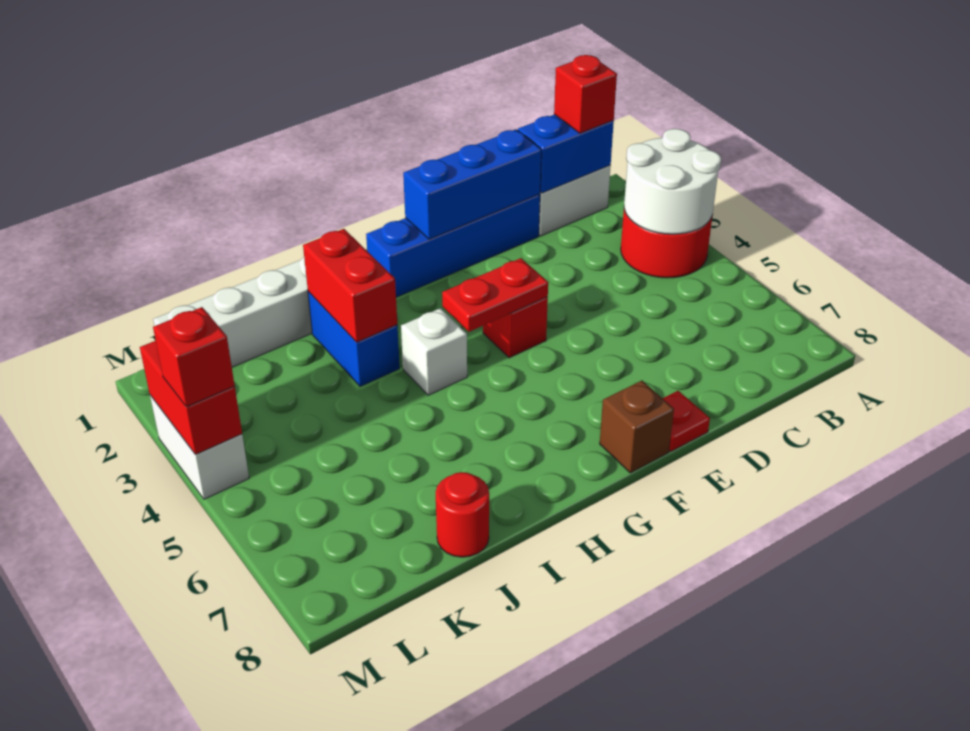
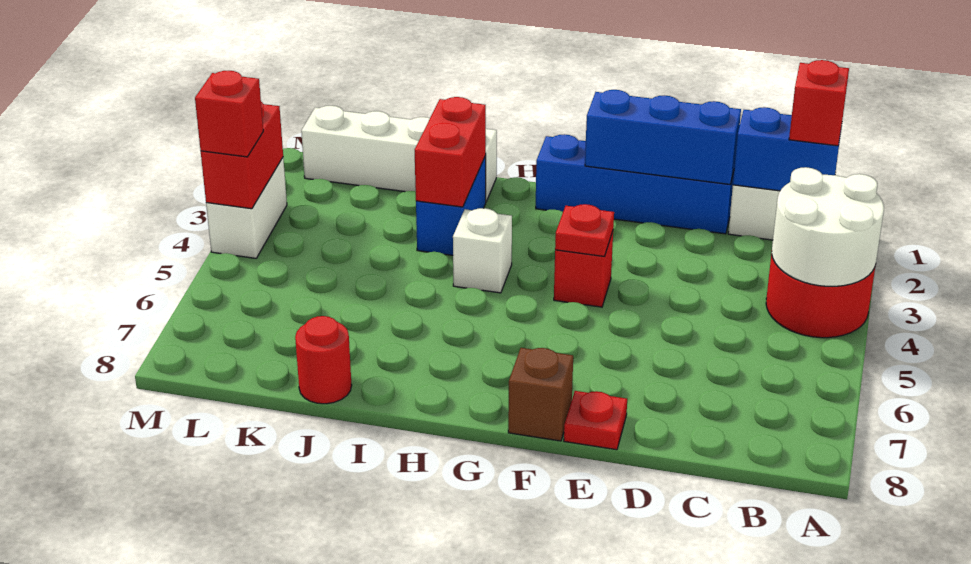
red plate F4:G4 level 2 -> red plate F4 level 2

